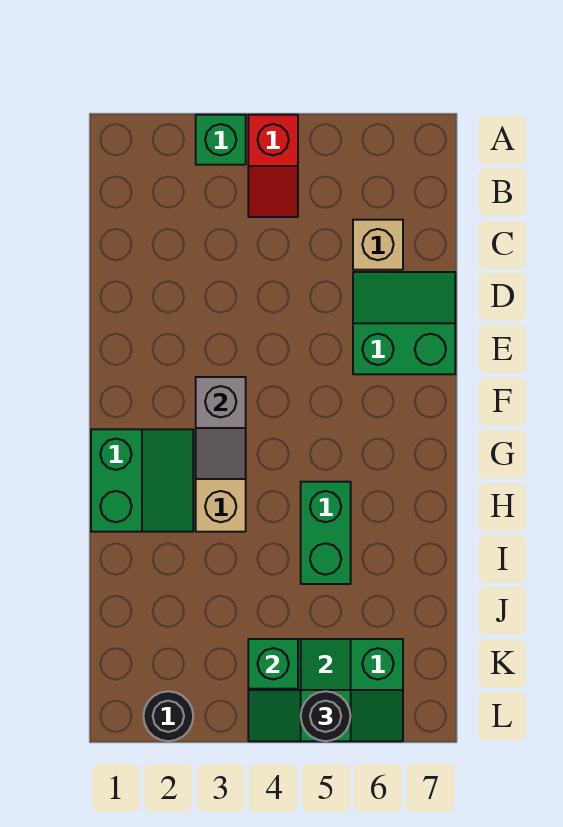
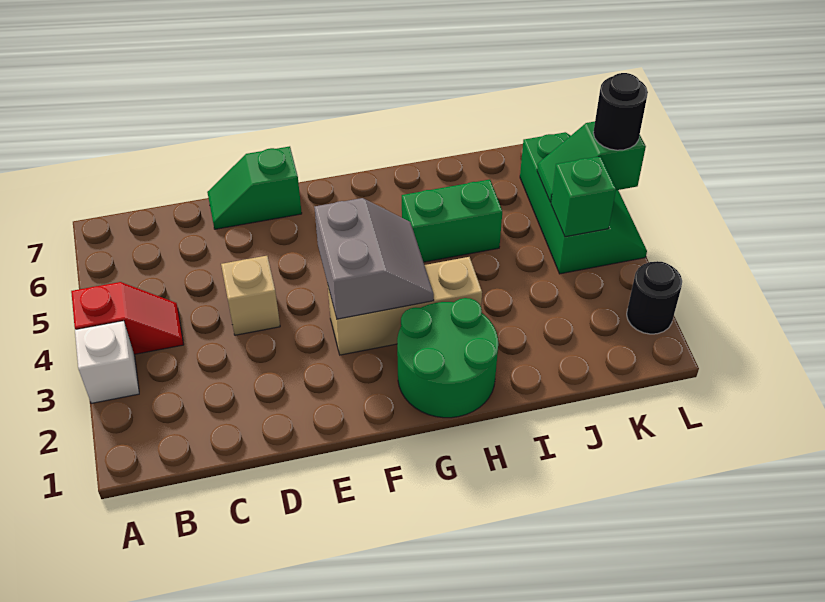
green brick A3 level 1 -> white brick A3 level 1
tan brick C6 level 1 -> tan brick D4 level 1
green slope D6:E7 level 1 top E -> green slope D7:E7 level 1 top E
grey slope F3:G3 level 2 top F -> grey slope F3:G4 level 2 top F
green slope G1:H2 level 1 top 1 -> green round brick G1:H2 level 1

